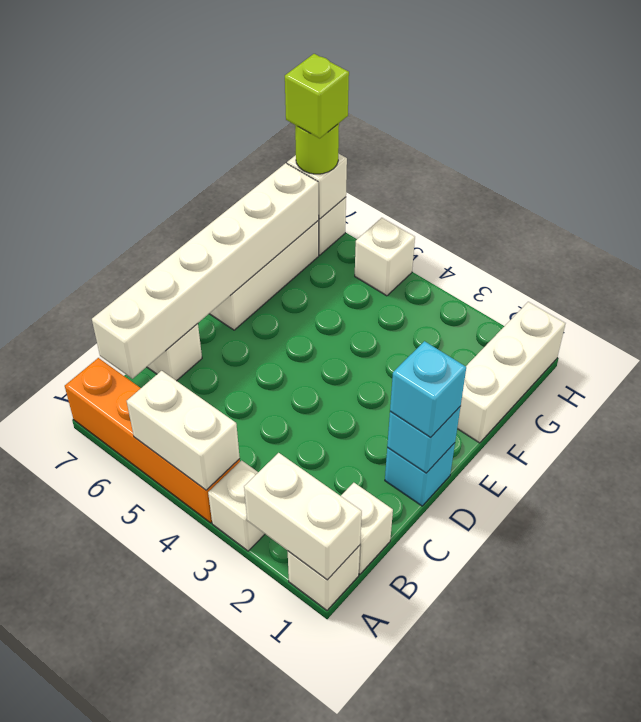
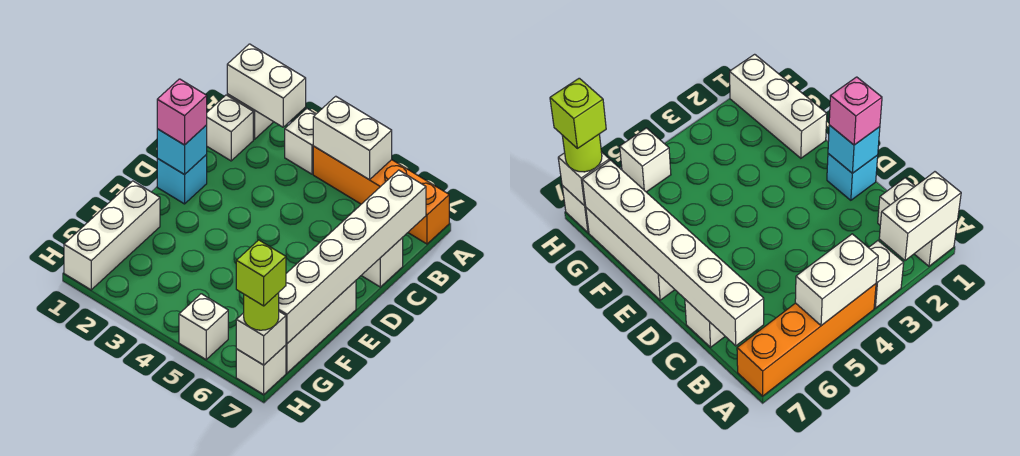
cyan brick D1 level 3 -> pink brick D1 level 3

